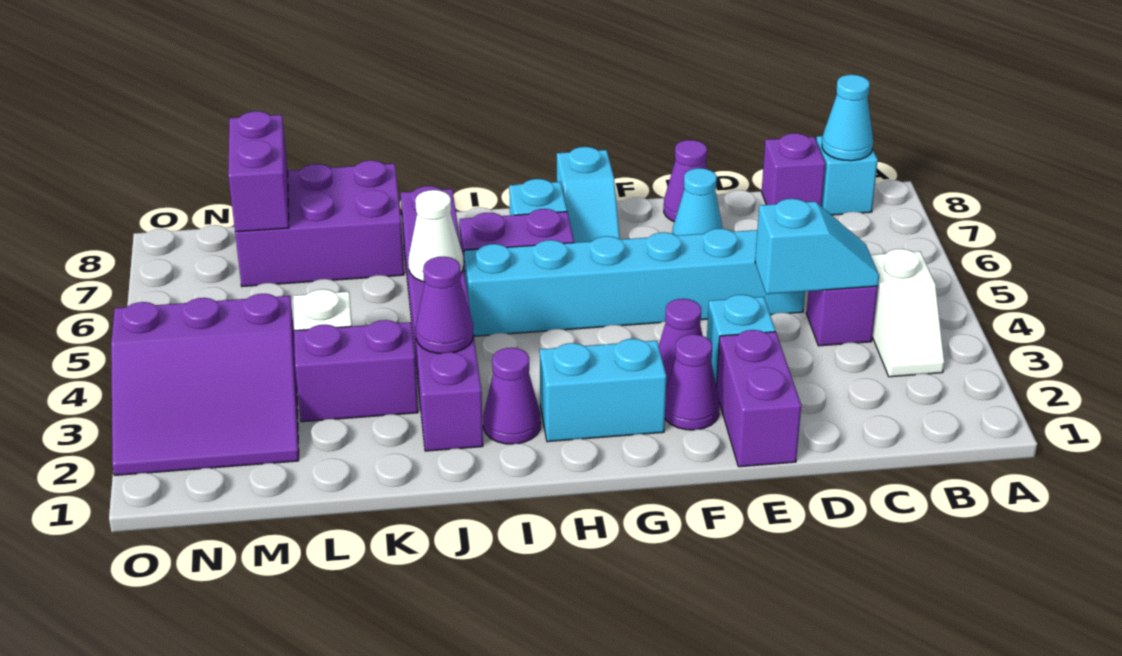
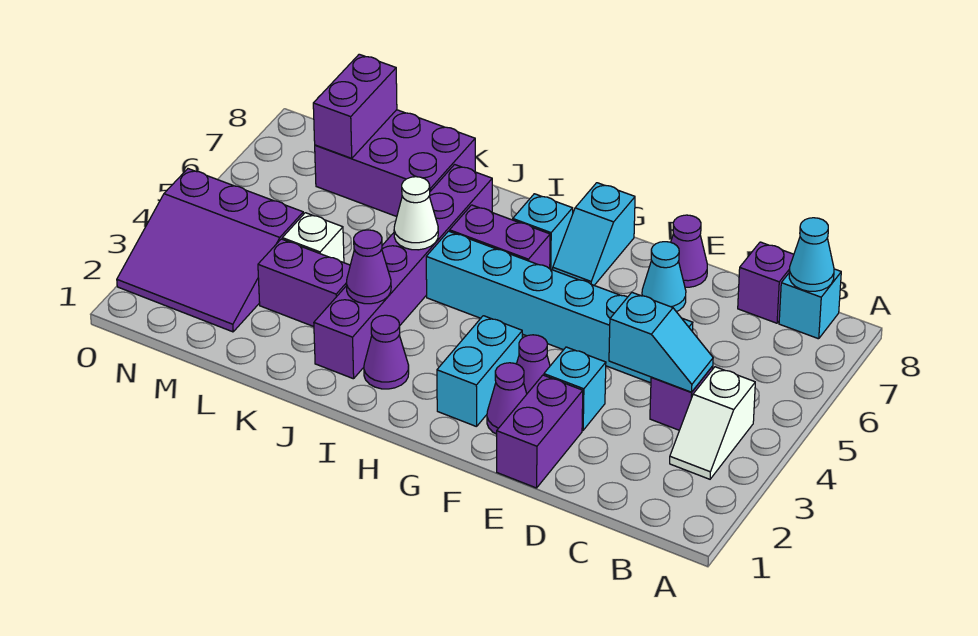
cyan brick G2:H2 level 1 -> cyan brick G2:G3 level 1

